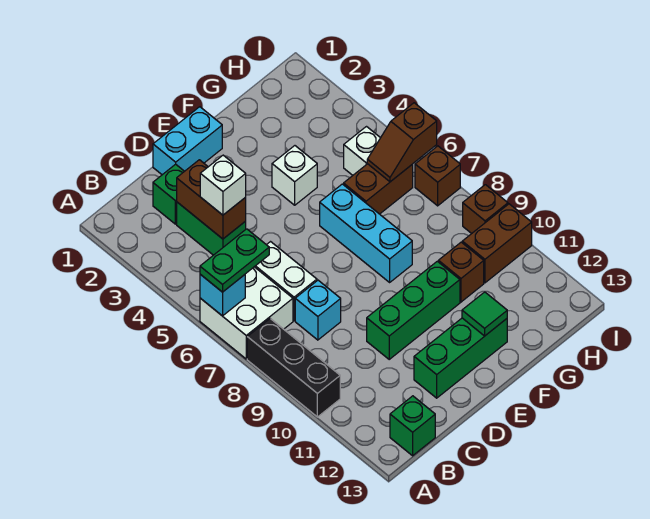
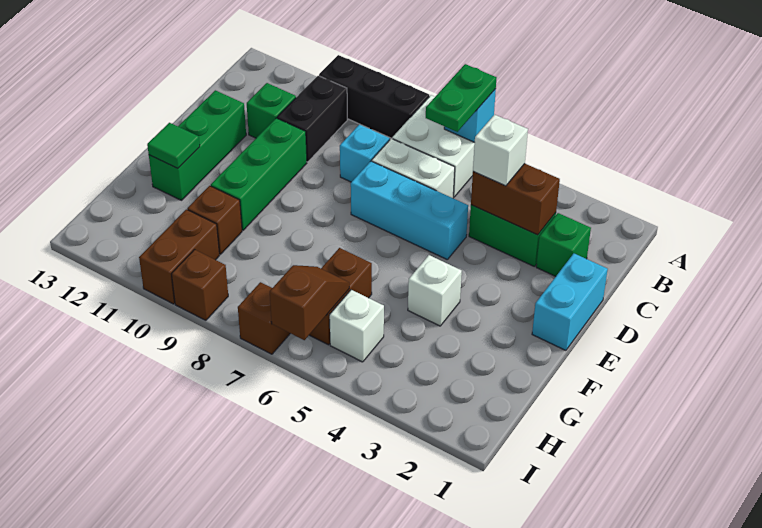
none -> black brick B10:C10 level 1
green brick B13 level 1 -> green brick C11 level 1
cyan brick F6:F8 level 1 -> cyan brick D5:D7 level 1

